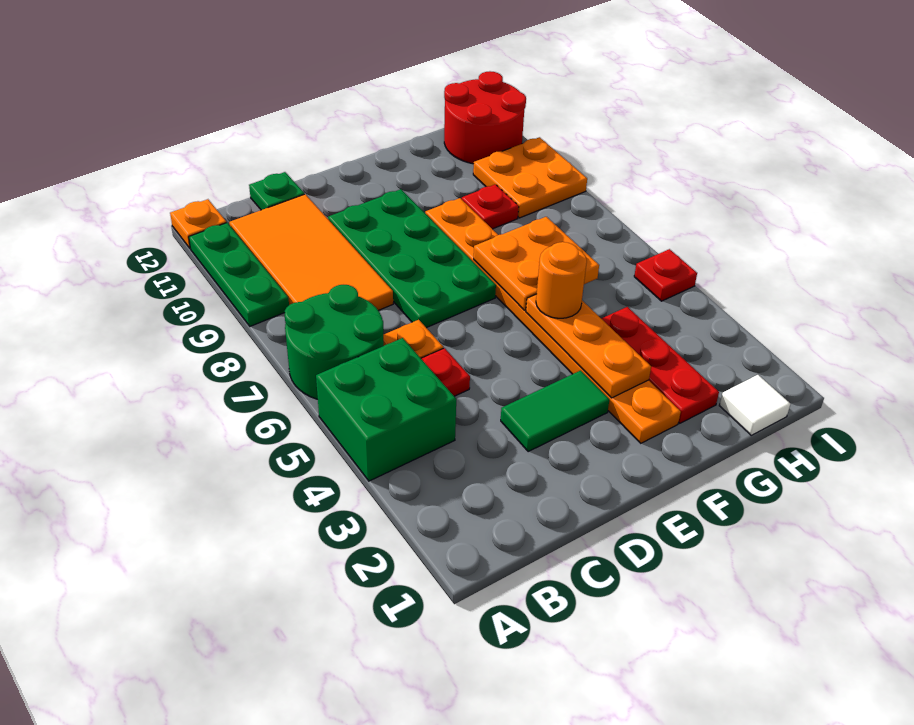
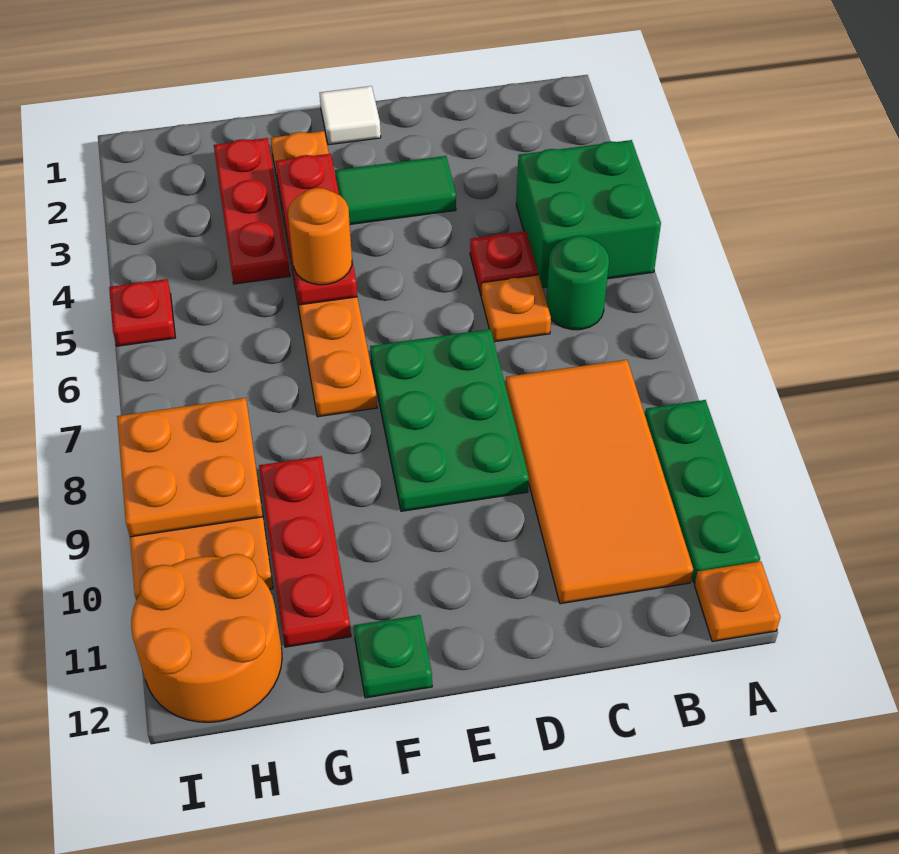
green round brick A6:B7 level 1 -> green round brick B6 level 1
green plate C12 level 1 -> green plate F12 level 1
green plate D7:E10 level 1 -> green plate D7:E9 level 1
orange plate F2:F9 level 1 -> orange plate F2:F7 level 1
orange plate F3:F5 level 2 -> red plate F3:F5 level 2
orange plate F6:G7 level 2 -> orange plate H8:I9 level 2
red plate G9 level 1 -> red plate G9:G11 level 1
white tile H1 level 1 -> white tile E1 level 1
red round brick H11:I12 level 1 -> orange round brick H11:I12 level 1

